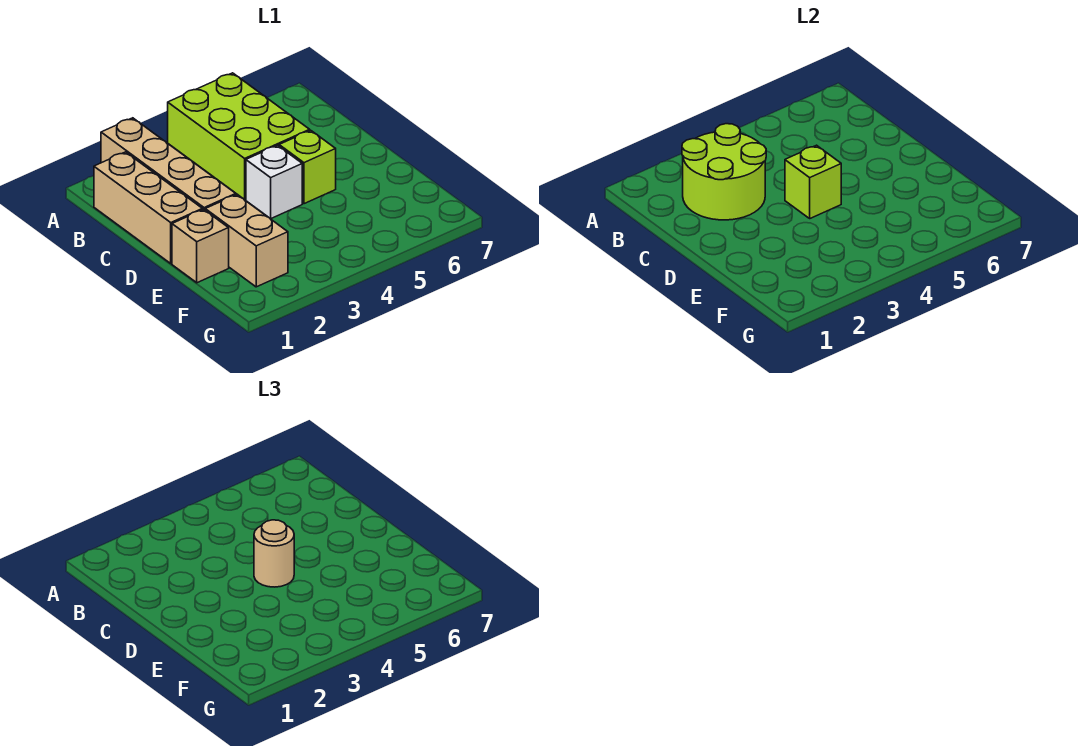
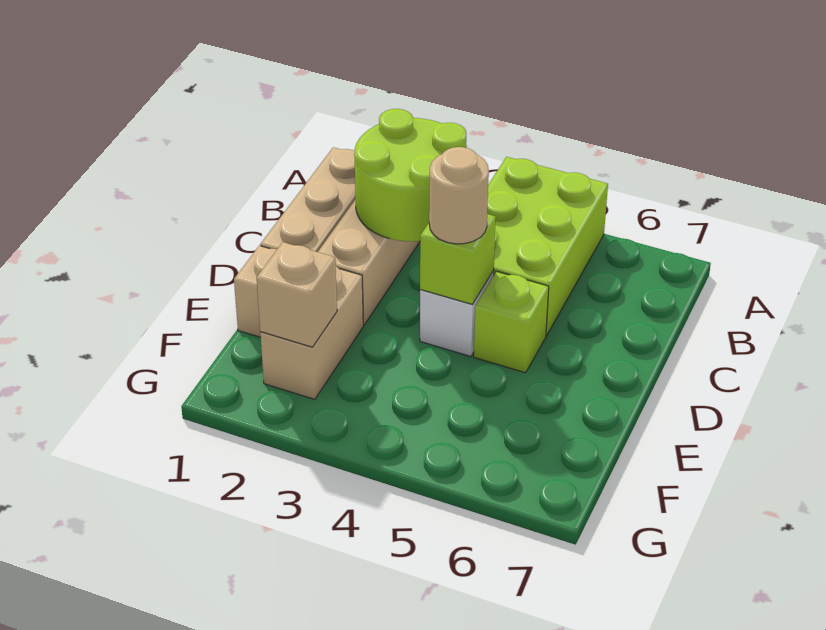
none -> tan brick F2 level 2

